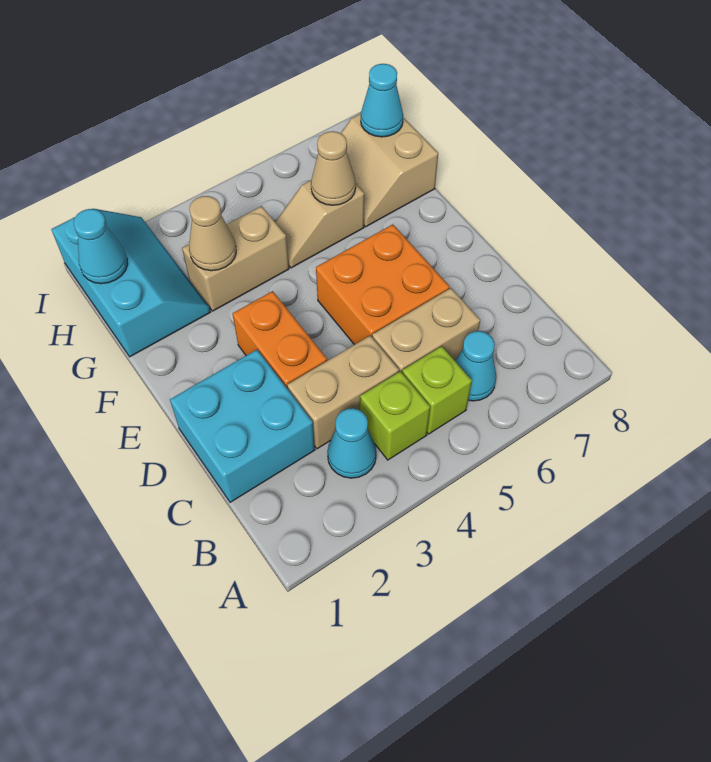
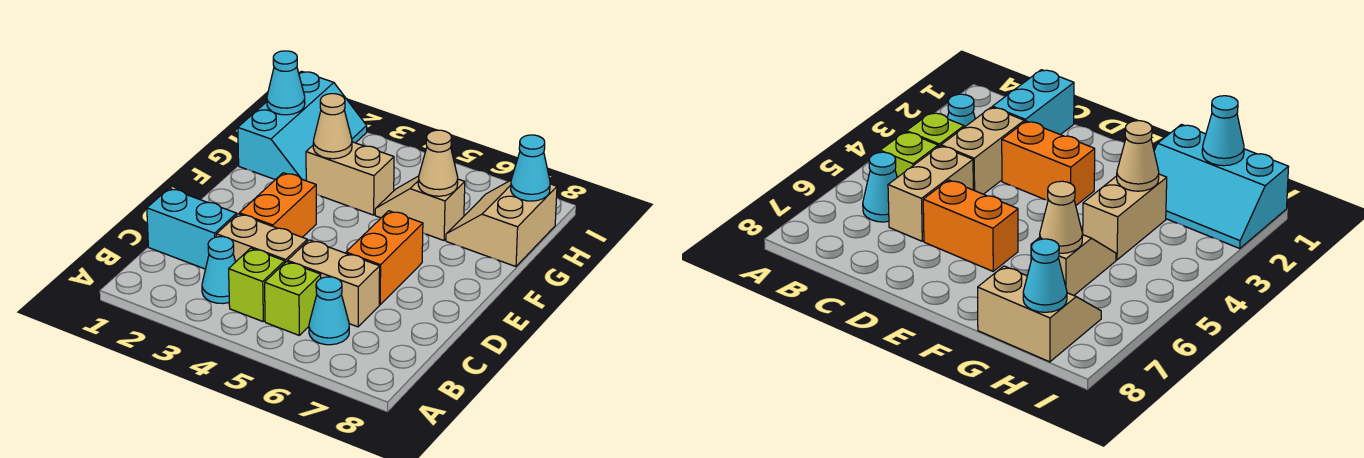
cyan brick C1:D2 level 1 -> cyan brick C1:C2 level 1
orange brick D5:E6 level 1 -> orange brick D6:E6 level 1

